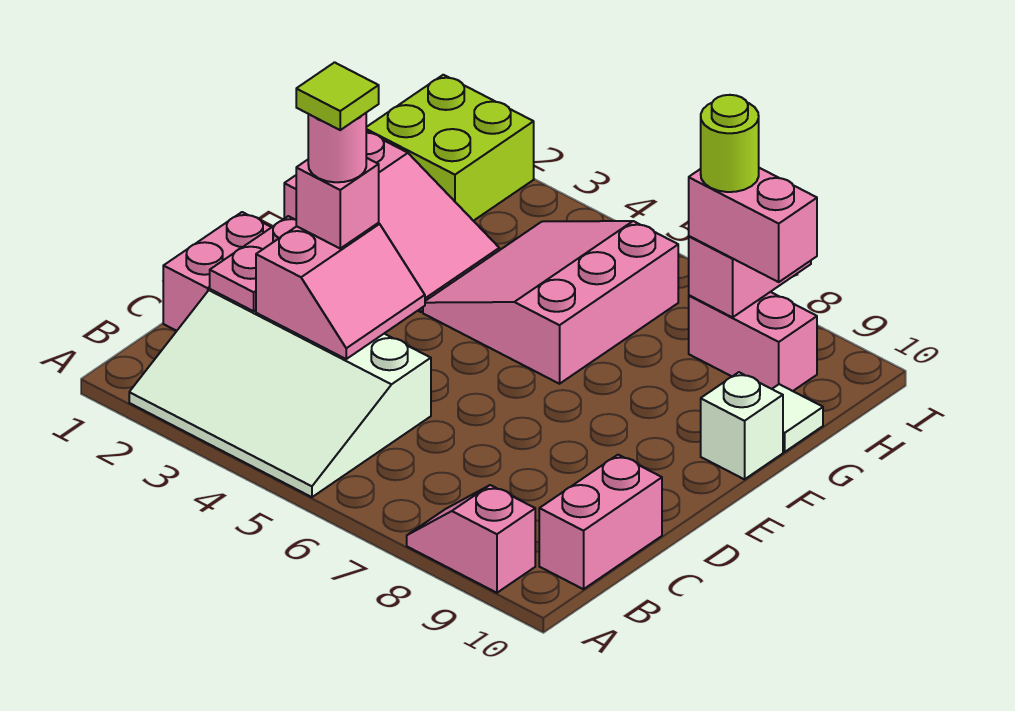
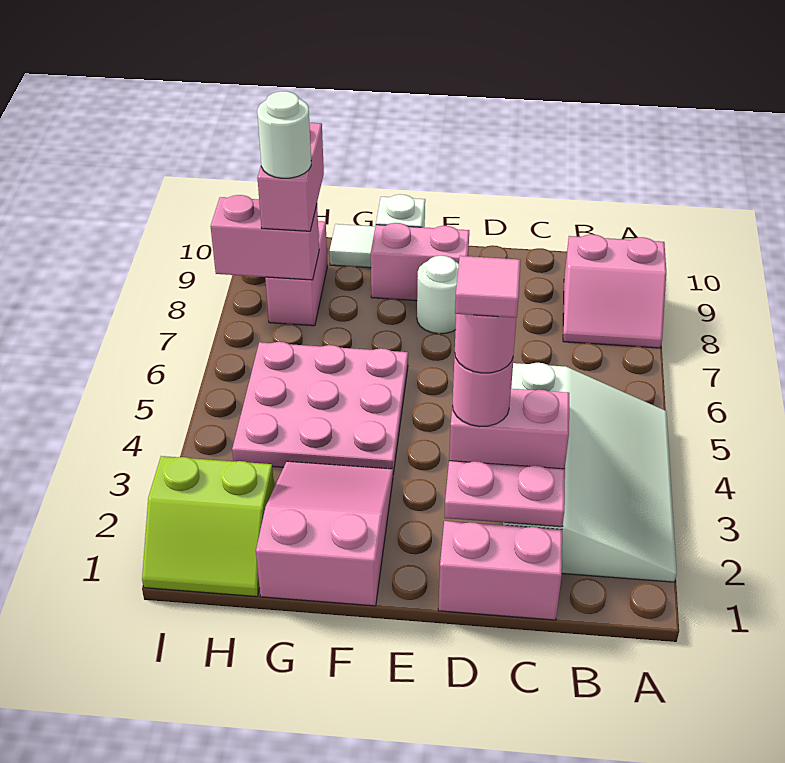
pink slope A8:A9 level 1 top 9 -> pink slope A8:B9 level 1 top 9
pink brick B10:C10 level 1 -> pink brick E9:F9 level 1
pink brick D3 level 3 -> pink round brick D3 level 3
lime tile D3 level 5 -> pink tile D3 level 5
none -> white round brick E8 level 1
pink slope F4:H6 level 1 top 6 -> pink plate F4:H6 level 1
lime brick H1:I2 level 1 -> lime slope H1:I2 level 1 top 2
lime round brick H8 level 4 -> white round brick H8 level 4

